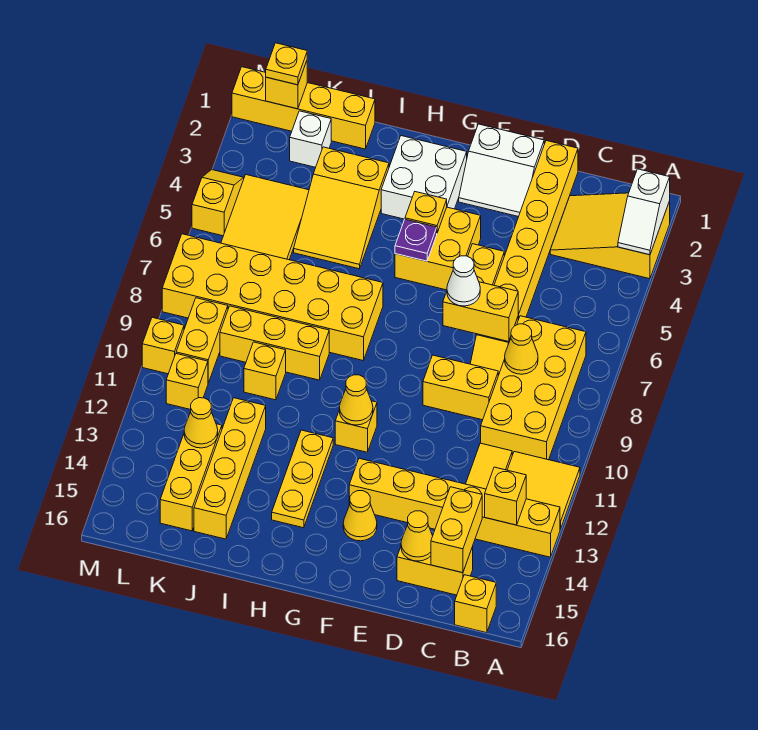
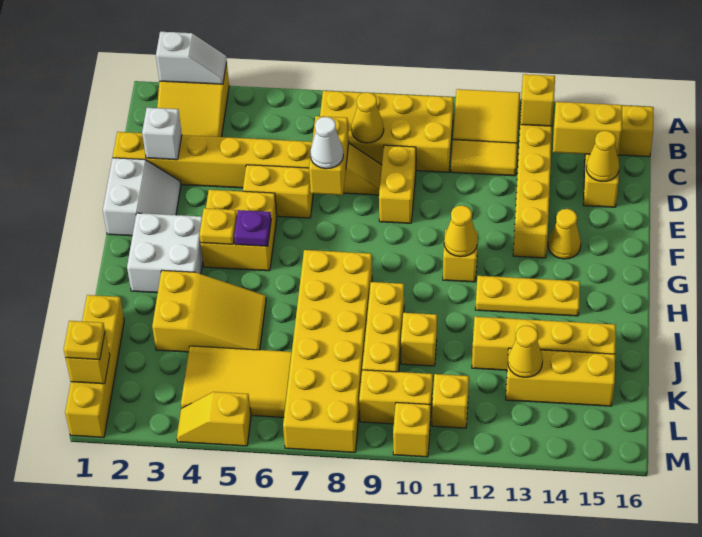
white brick K2 level 1 -> white brick D2 level 2

